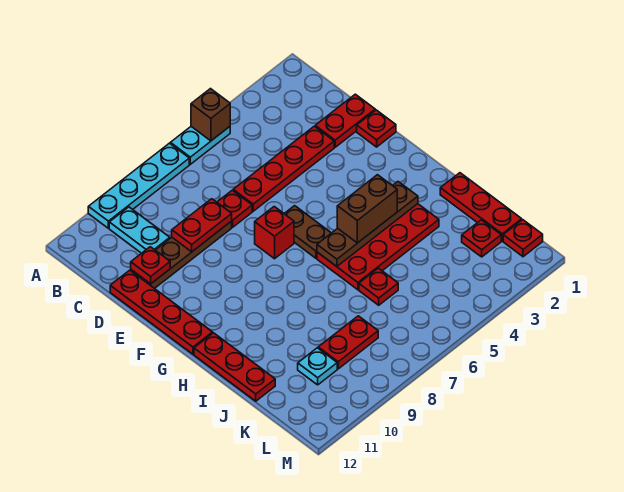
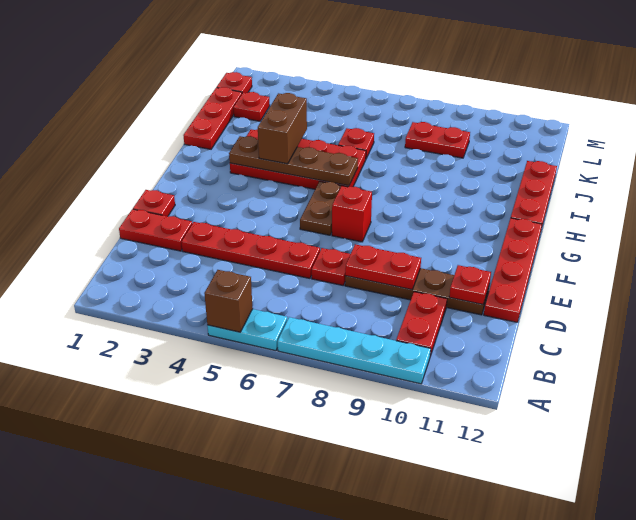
cyan plate B10:C10 level 1 -> red plate B10:C10 level 1
brown brick H4:H5 level 3 -> brown brick H4:I4 level 3
cyan plate K10 level 1 -> none

